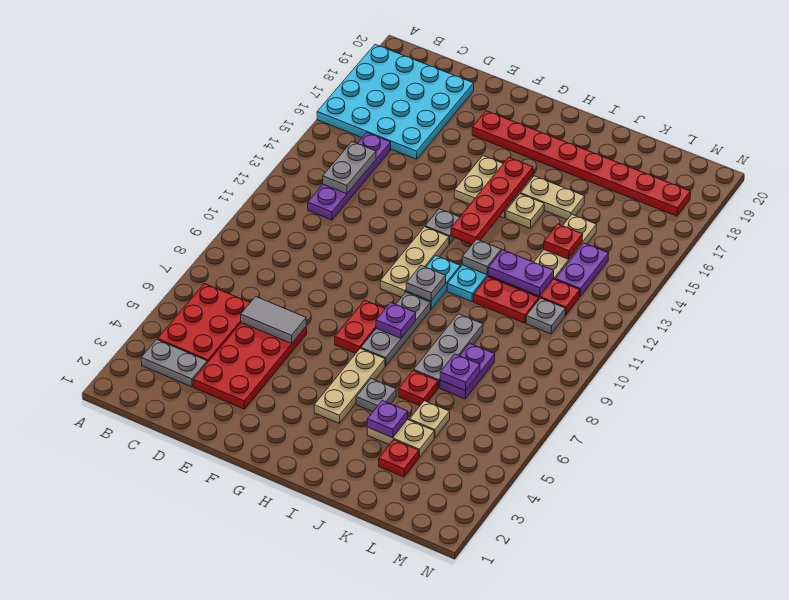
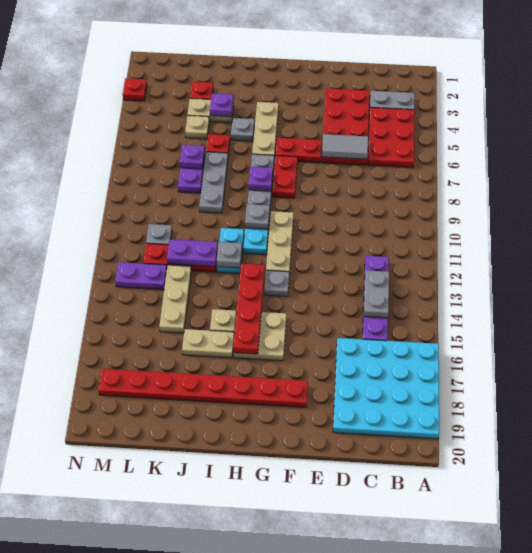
red plate J11:K11 level 1 -> red plate F6:G6 level 1
red plate K14 level 2 -> red plate N3 level 1
purple plate L13:L14 level 1 -> purple plate L13:M13 level 1

